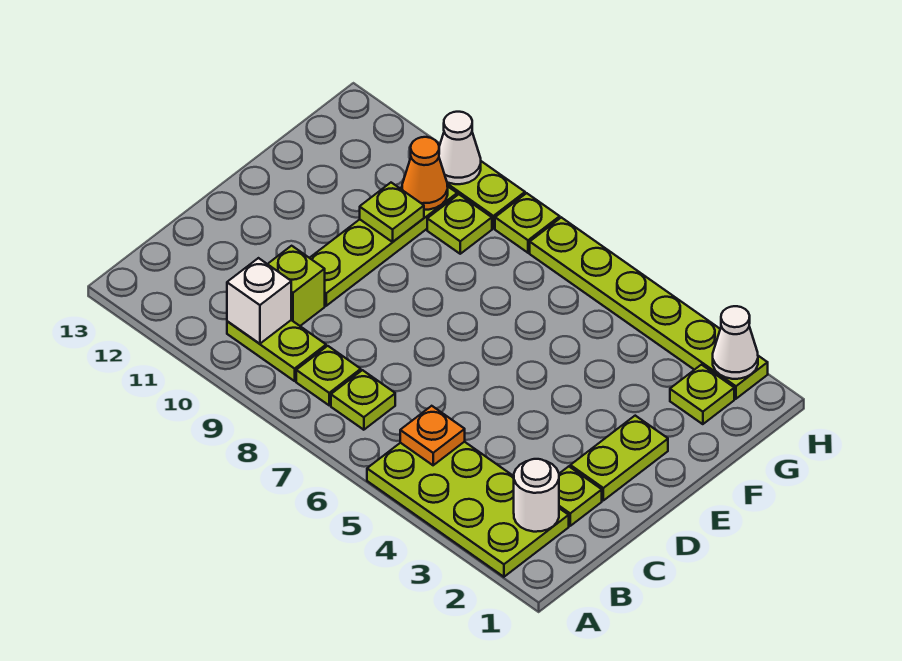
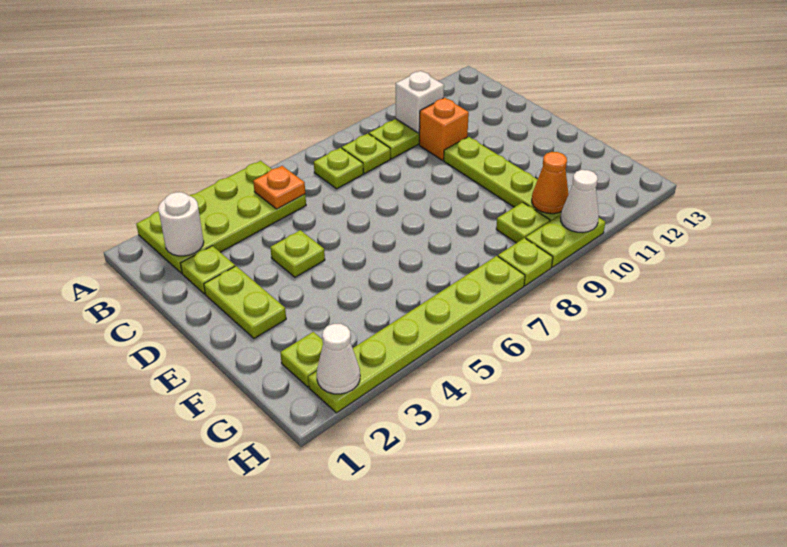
lime brick C10 level 1 -> orange brick C10 level 1
lime plate F10 level 2 -> lime plate D4 level 1

